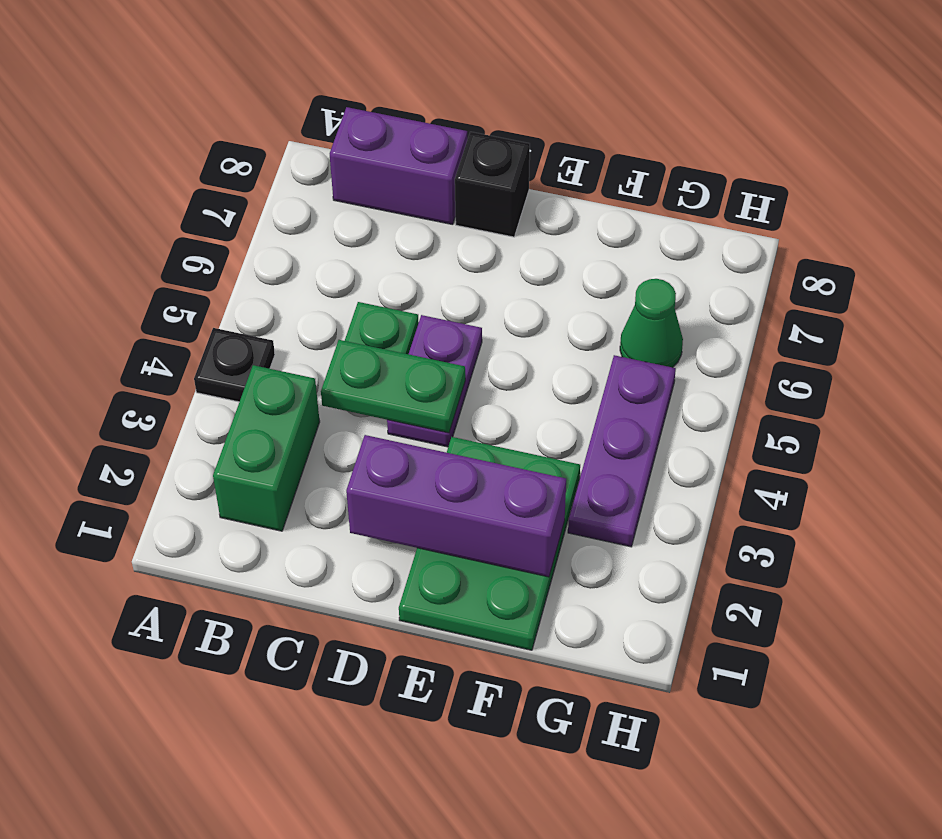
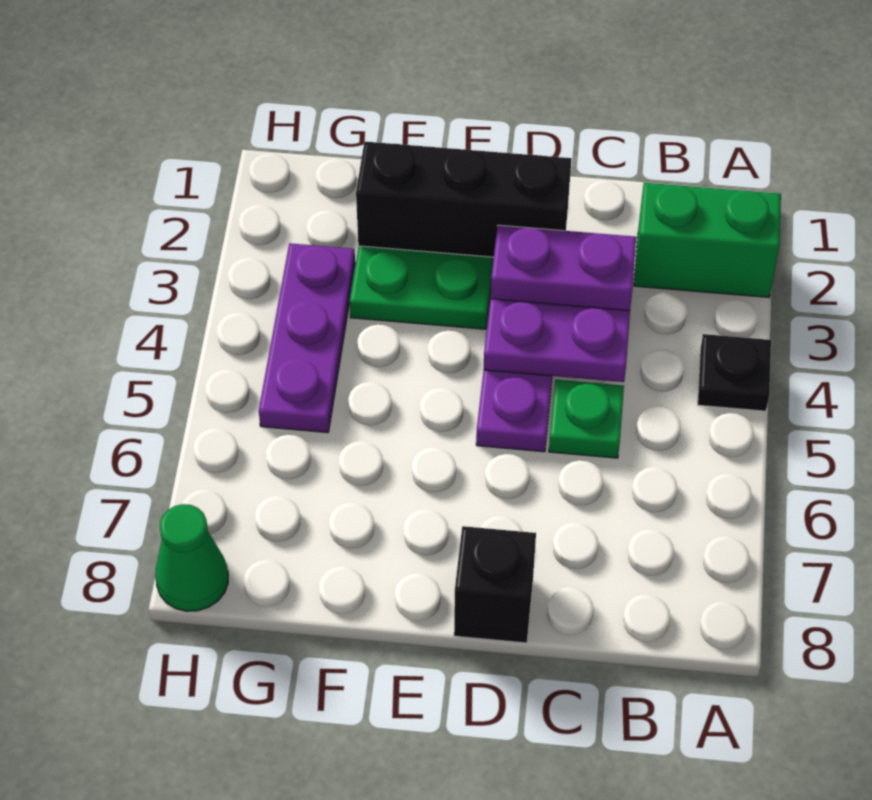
green brick B2:B3 level 1 -> green brick A2:B2 level 1
purple brick B8:C8 level 1 -> purple brick C3:D3 level 1
green plate C4:D4 level 2 -> purple plate C4:D4 level 2
purple brick D2:F2 level 2 -> black brick D2:F2 level 2
green cone G6 level 1 -> green cone H8 level 1

